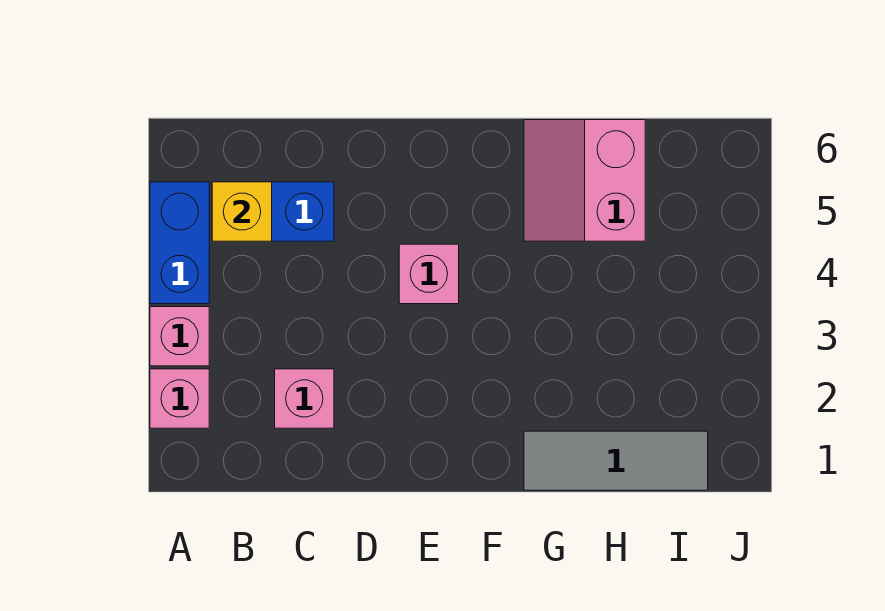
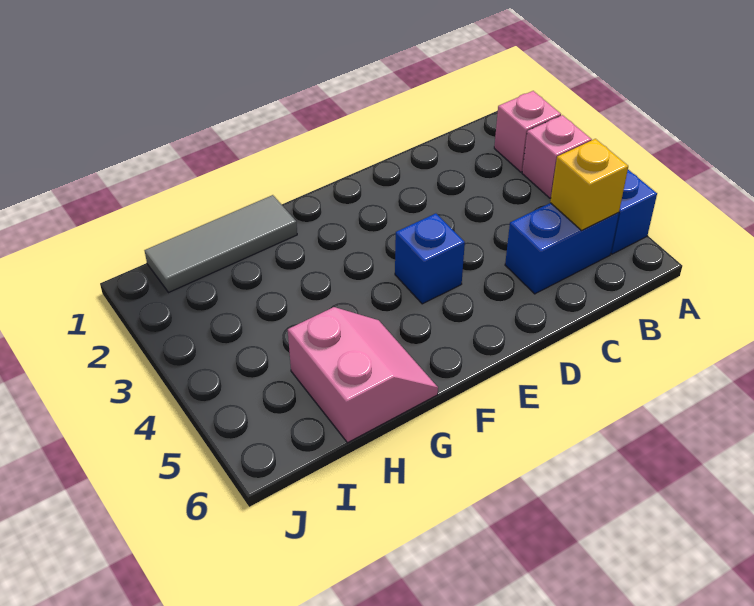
pink brick C2 level 1 -> none
pink brick E4 level 1 -> blue brick E4 level 1

